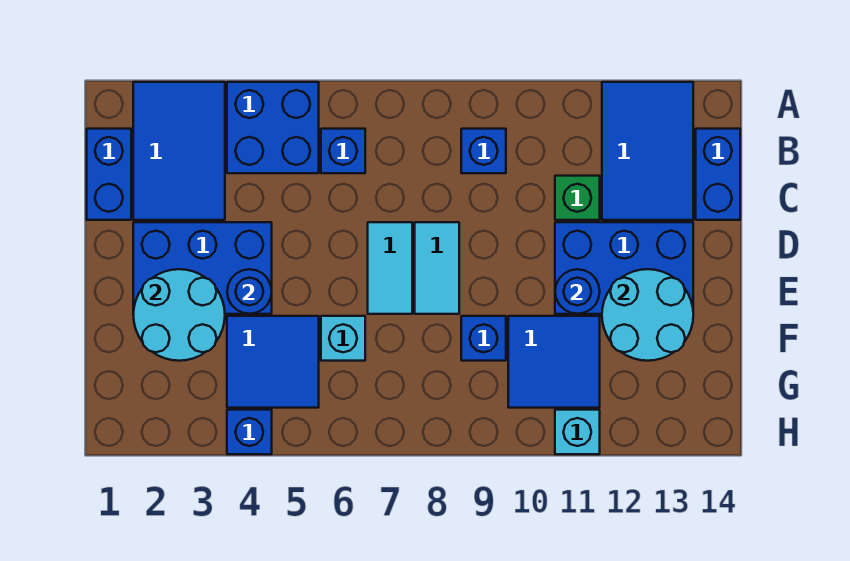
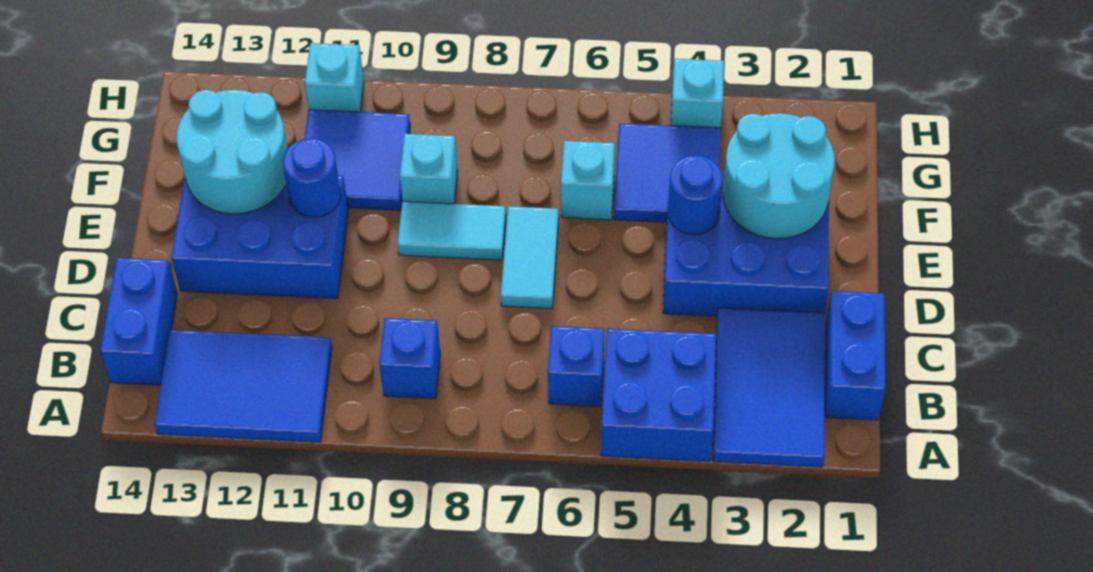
blue tile A12:C13 level 1 -> blue tile A11:B13 level 1
green brick C11 level 1 -> none
cyan tile D8:E8 level 1 -> cyan tile E8:E9 level 1
blue brick F9 level 1 -> cyan brick F9 level 1
blue brick H4 level 1 -> cyan brick H4 level 1

